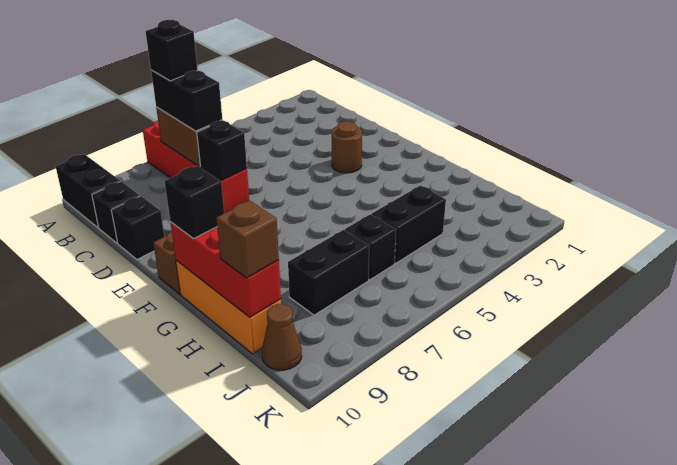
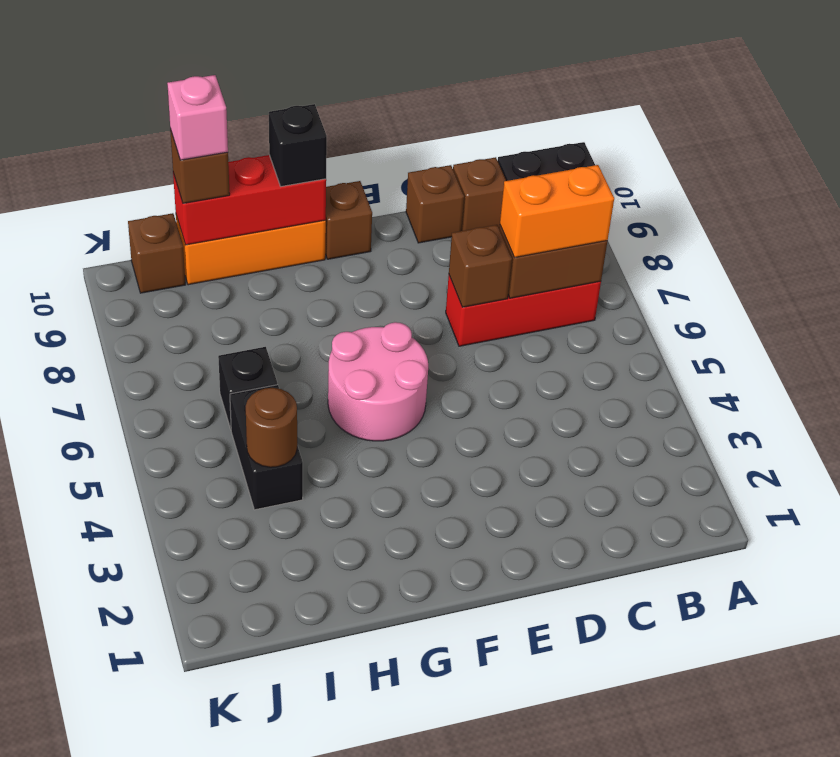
red brick A7:D7 level 1 -> red brick B7:D7 level 1
black brick B7:C7 level 3 -> orange brick B7:C7 level 3
black brick B7 level 4 -> none
black brick C10 level 1 -> brown brick C10 level 1
black brick D7 level 2 -> brown brick D7 level 2
black brick D10 level 1 -> brown brick D10 level 1
brown round brick E3 level 1 -> brown round brick I4 level 2
none -> pink round brick F5:G6 level 1
black brick I7:I8 level 1 -> none
none -> pink brick I10 level 4
brown cone J10 level 1 -> brown brick J10 level 1

